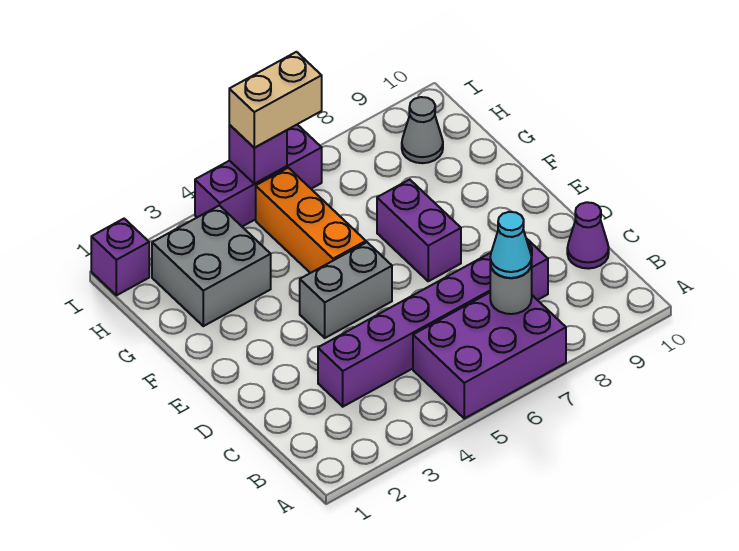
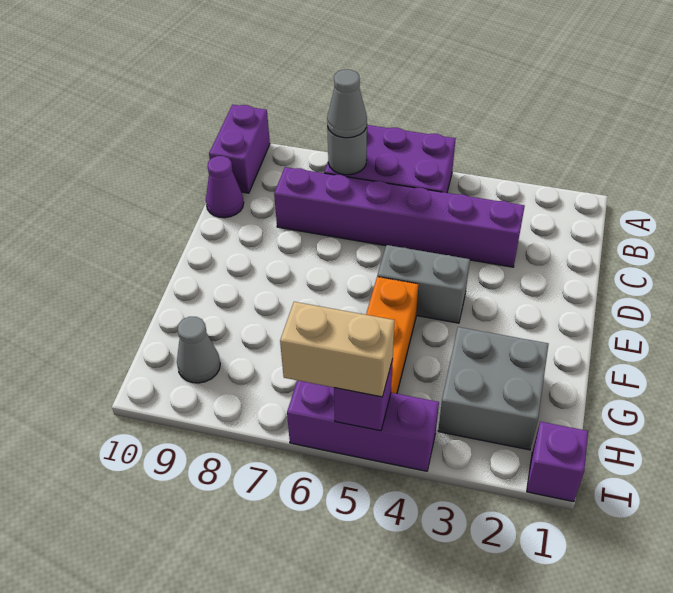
cyan cone B7 level 3 -> grey cone B7 level 3
purple brick E7:F7 level 1 -> purple brick A10:B10 level 1

